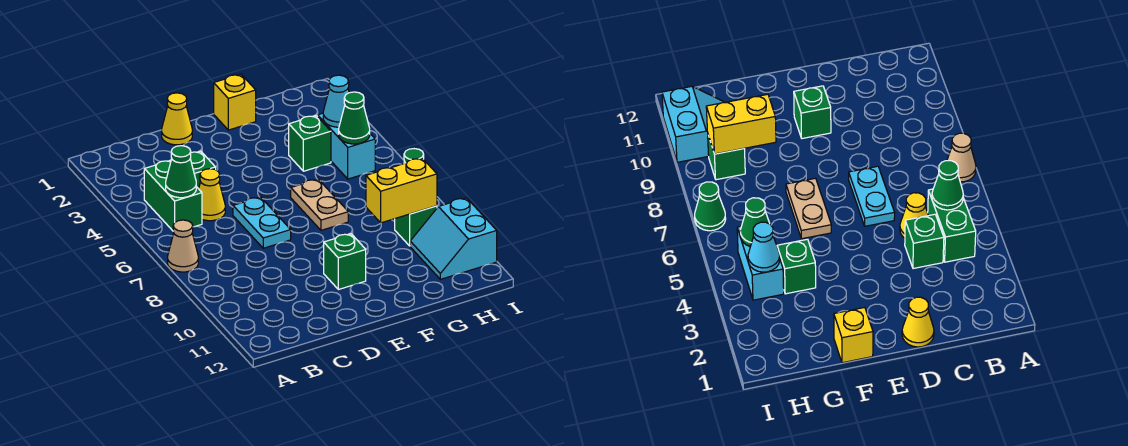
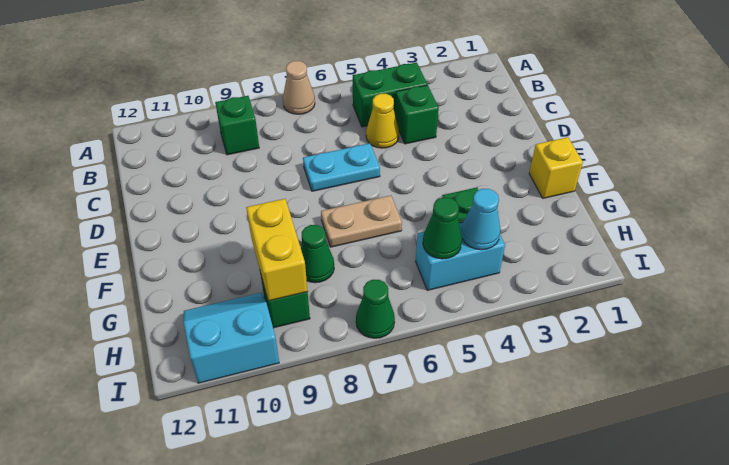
green cone B5 level 2 -> green cone G8 level 1
yellow cone D1 level 1 -> none
green brick E10 level 1 -> green brick B9 level 1

